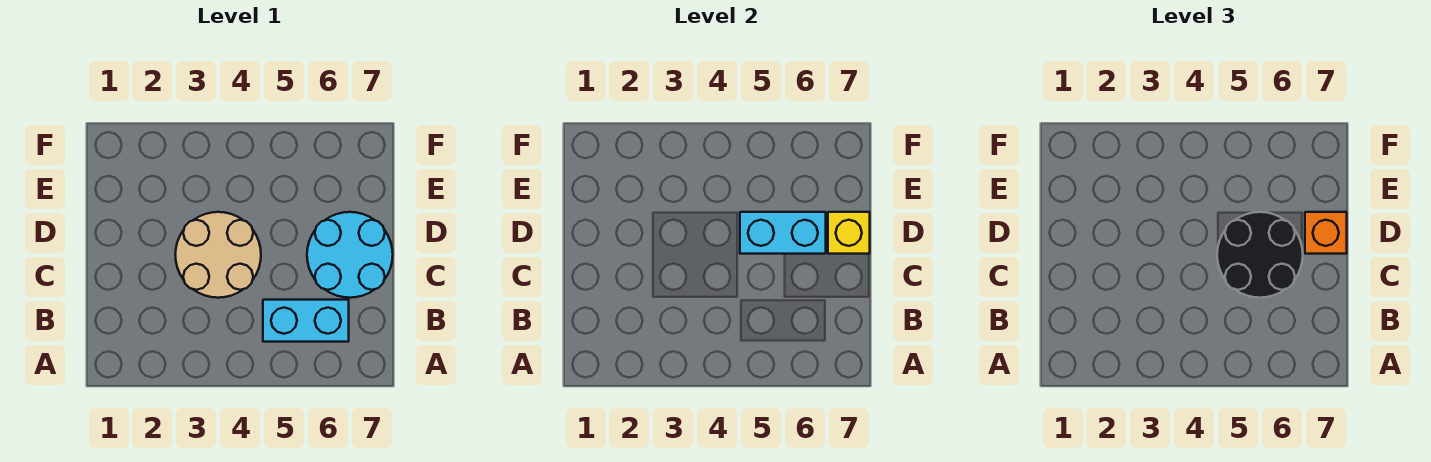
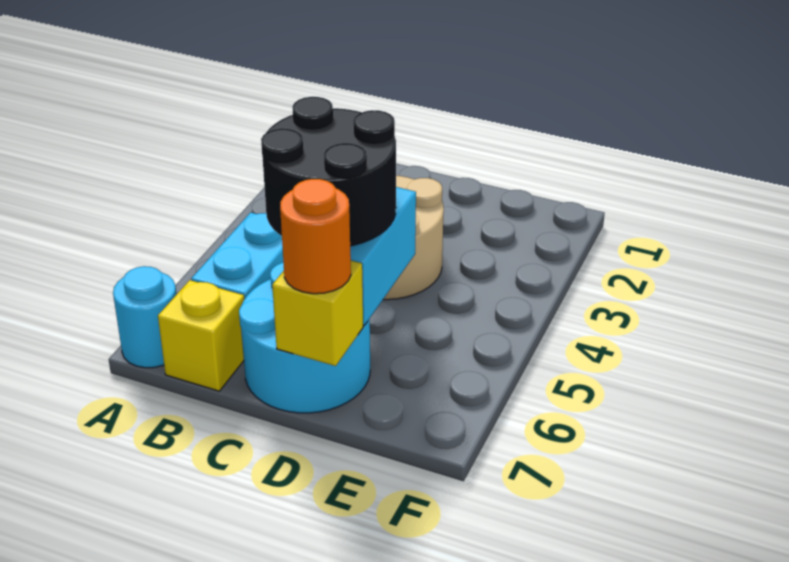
none -> cyan round brick A7 level 1
none -> yellow brick B7 level 1
orange brick D7 level 3 -> orange round brick D7 level 3

